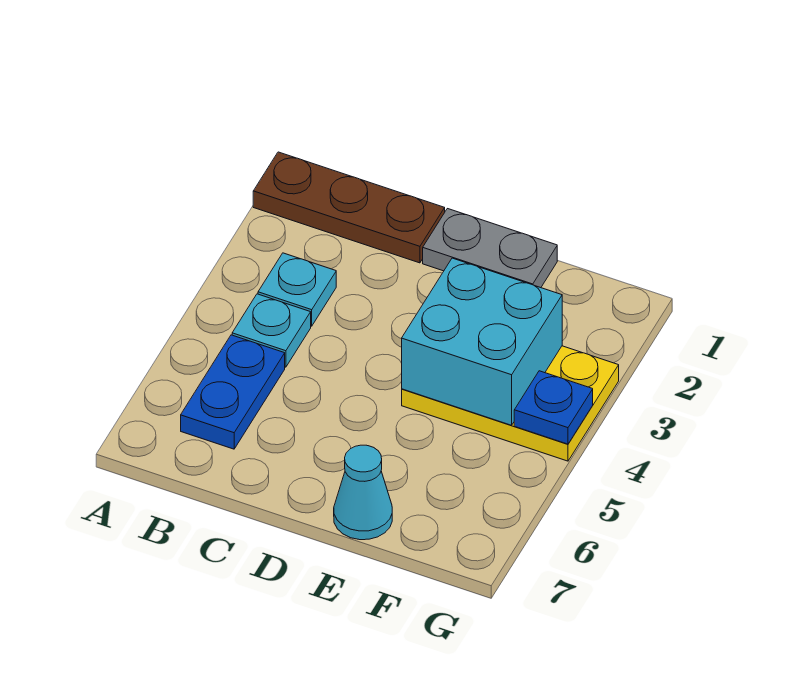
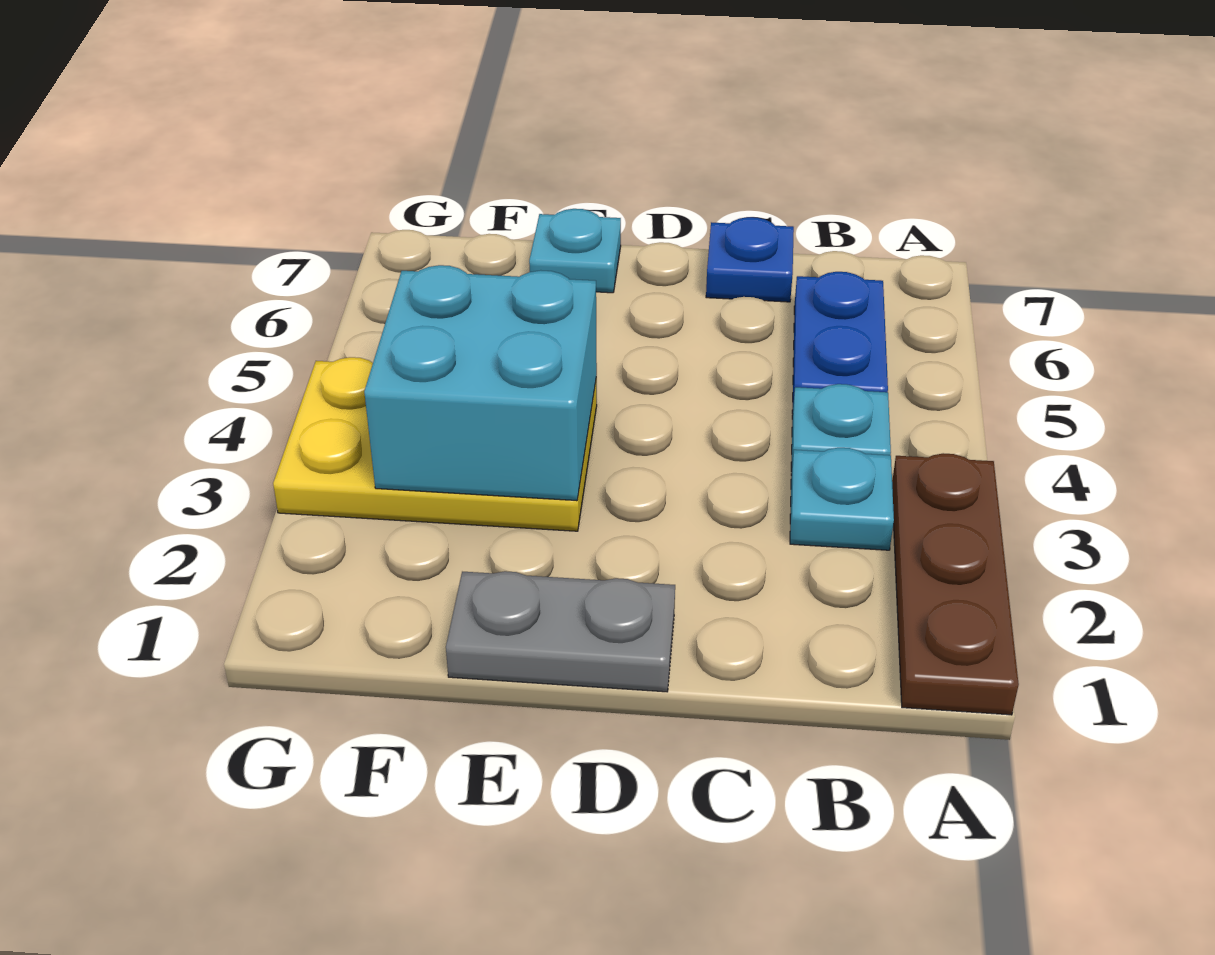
brown plate A1:C1 level 1 -> brown plate A1:A3 level 1
cyan cone E7 level 1 -> cyan plate E7 level 1
blue plate G4 level 2 -> blue plate C7 level 1

